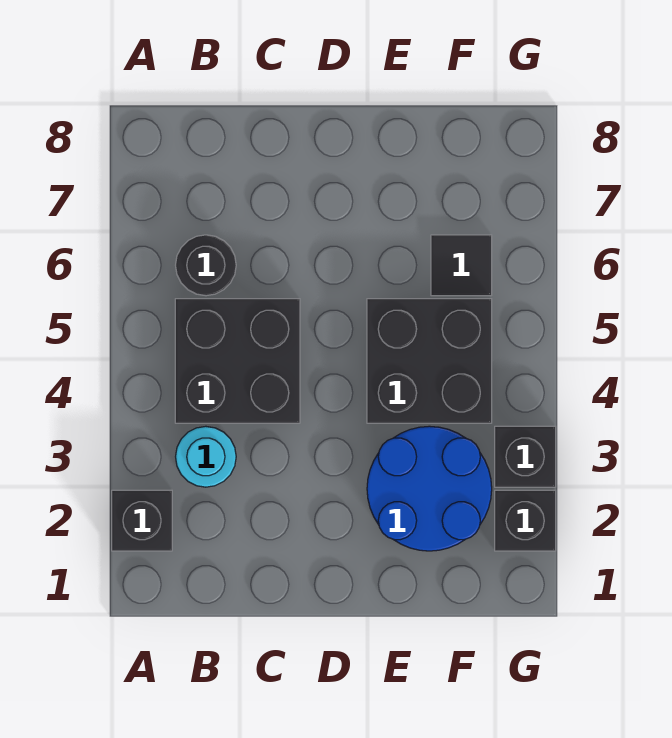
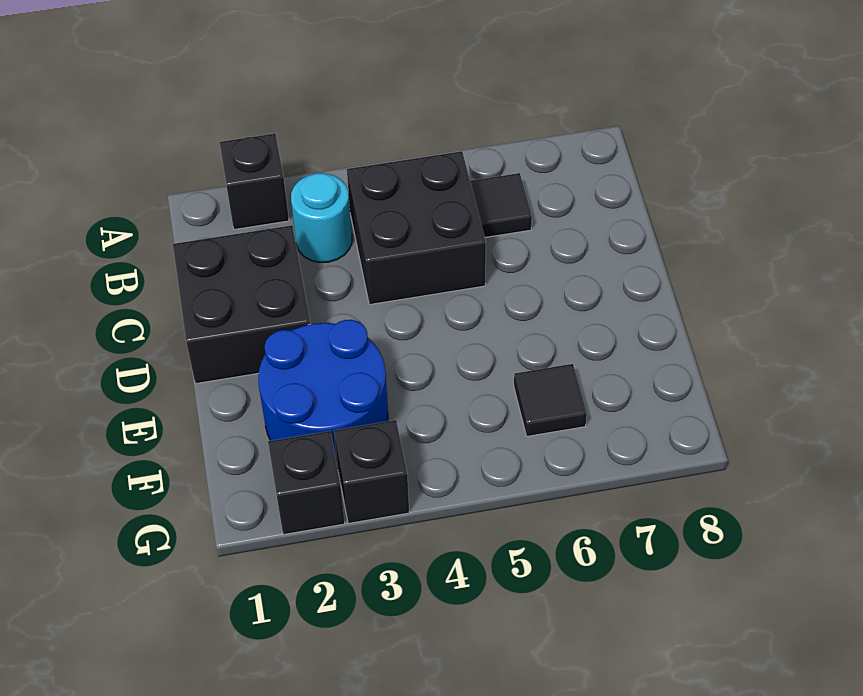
black round brick B6 level 1 -> black tile B6 level 1
black brick E4:F5 level 1 -> black brick C1:D2 level 1

